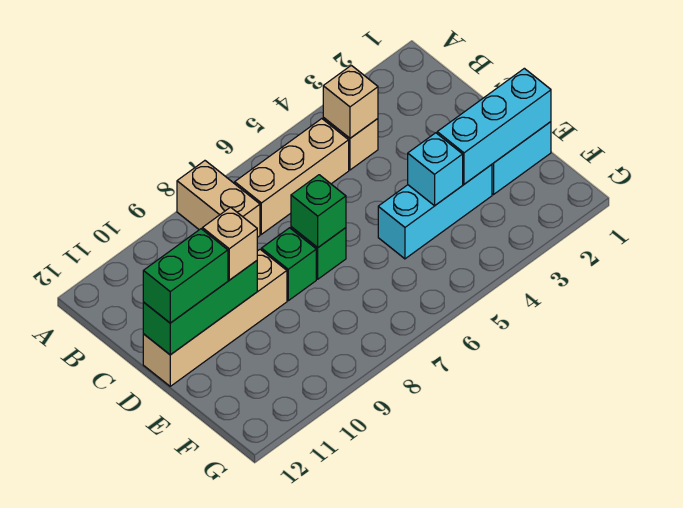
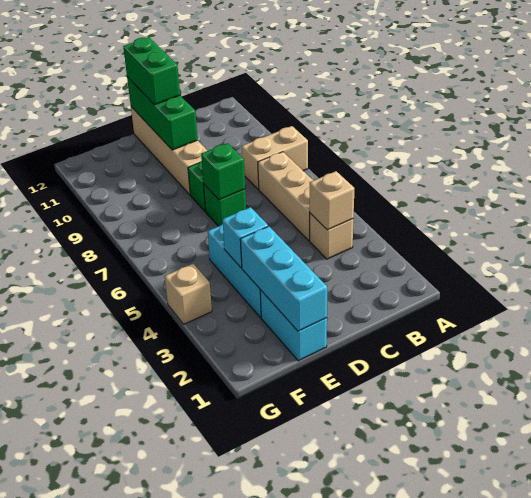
tan brick D10 level 3 -> tan brick G4 level 1

